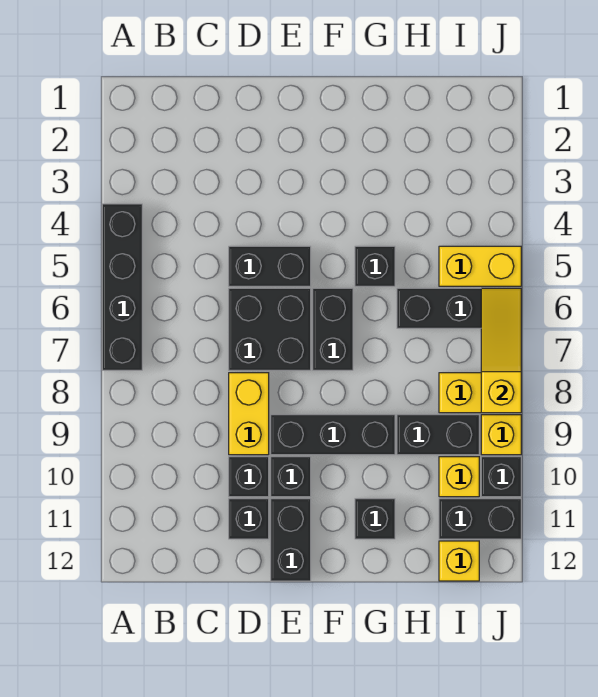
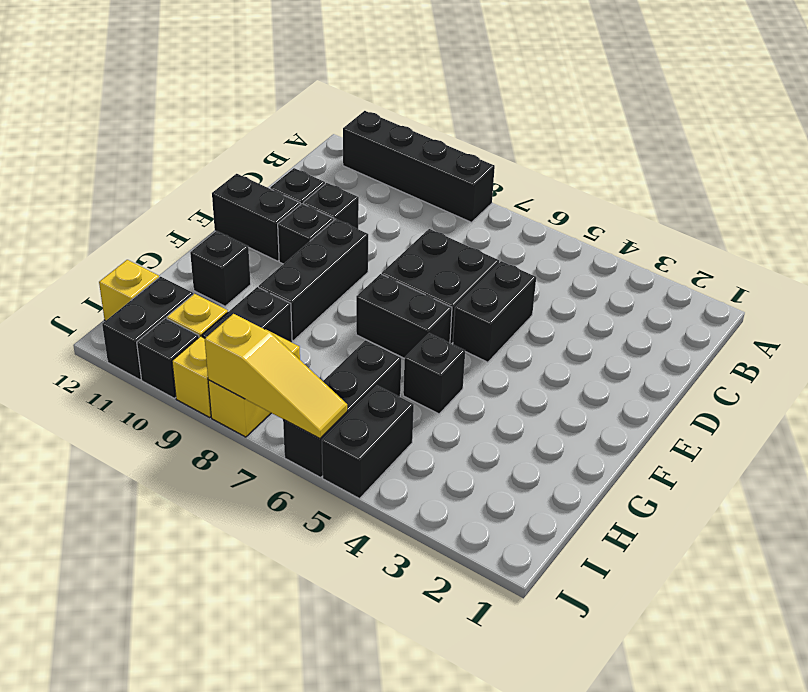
black brick A4:A7 level 1 -> black brick A8:A11 level 1
yellow brick D8:D9 level 1 -> none
yellow brick I5:J5 level 1 -> black brick I5:J5 level 1

